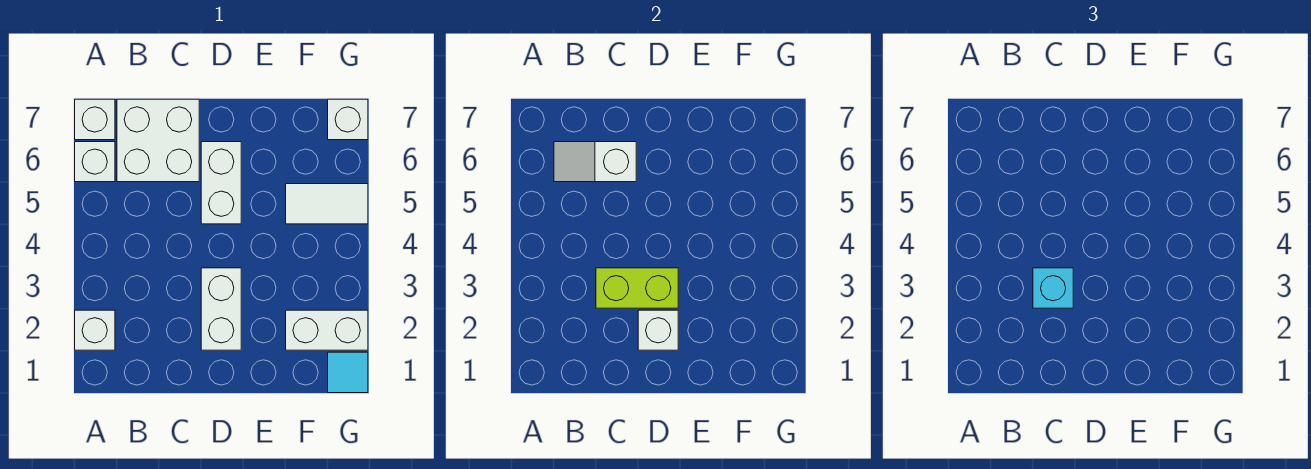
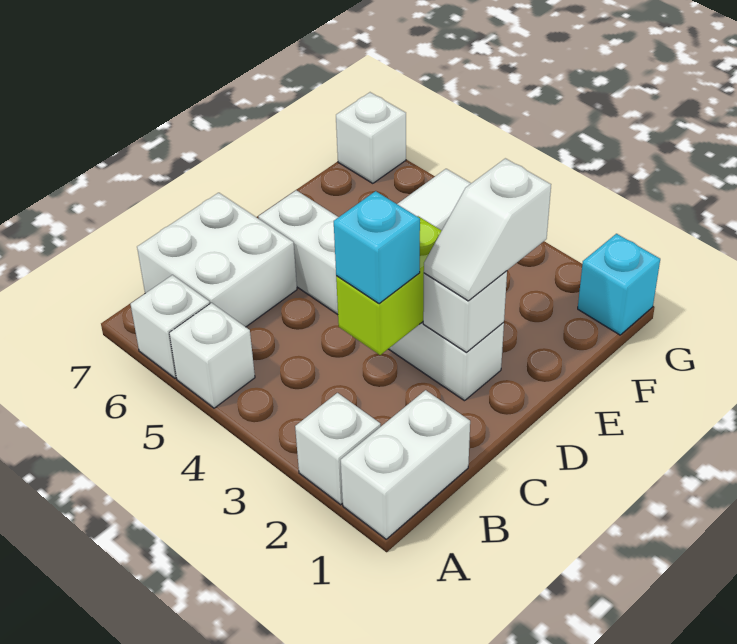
white brick A7 level 1 -> white brick A5 level 1
white slope B6:C6 level 2 top C -> white slope D2:E2 level 3 top E
white brick F2:G2 level 1 -> white brick A1:B1 level 1
cyan tile G1 level 1 -> cyan brick G1 level 1

